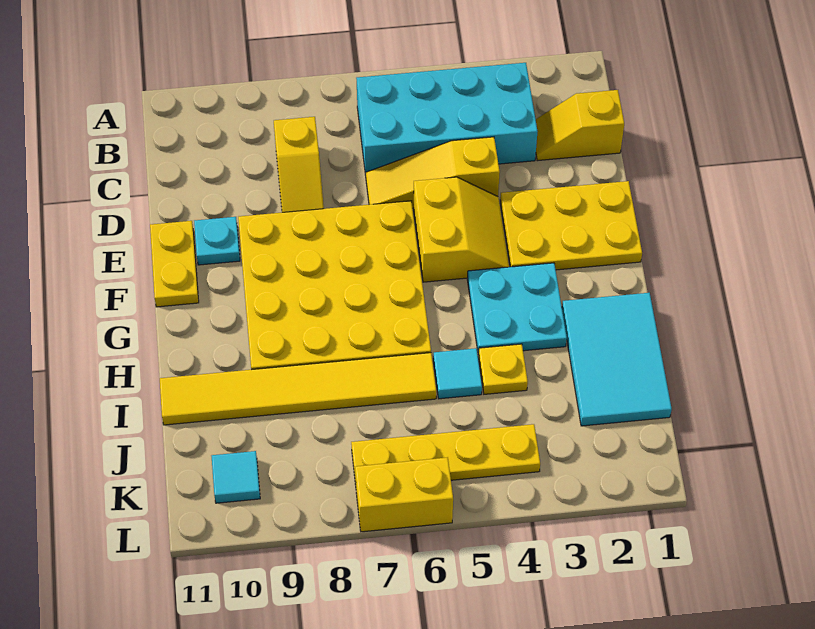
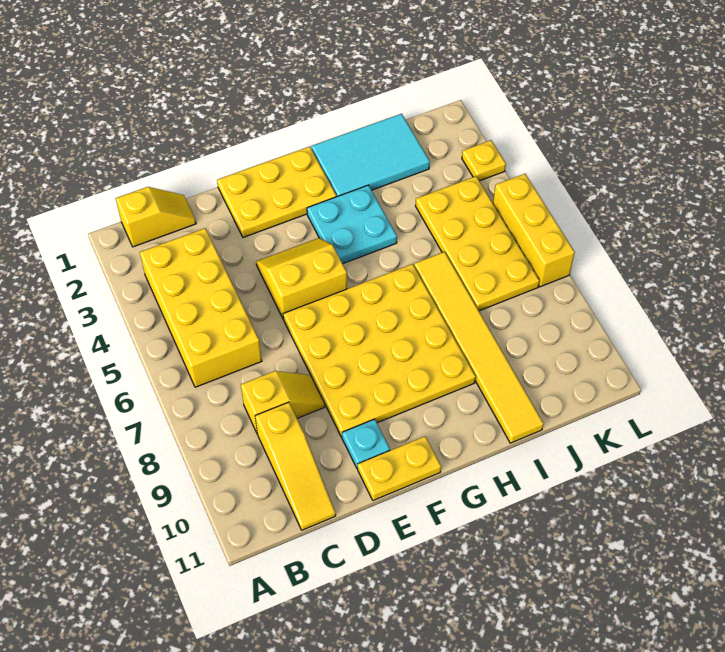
cyan brick B3:C6 level 1 -> yellow brick B3:C6 level 1
yellow slope C1:C2 level 1 top 1 -> yellow slope B1:C1 level 1 top B
yellow slope D4:D6 level 1 top 4 -> yellow slope C9:C11 level 1 top 9
yellow plate E1:F3 level 1 -> yellow plate E1:G2 level 1
yellow plate I4 level 1 -> yellow plate L3 level 1
cyan tile I5 level 1 -> none
yellow plate K4:K7 level 1 -> yellow plate J4:K7 level 1
cyan tile K10 level 1 -> none
yellow brick L6:L7 level 1 -> yellow brick L5:L7 level 1

